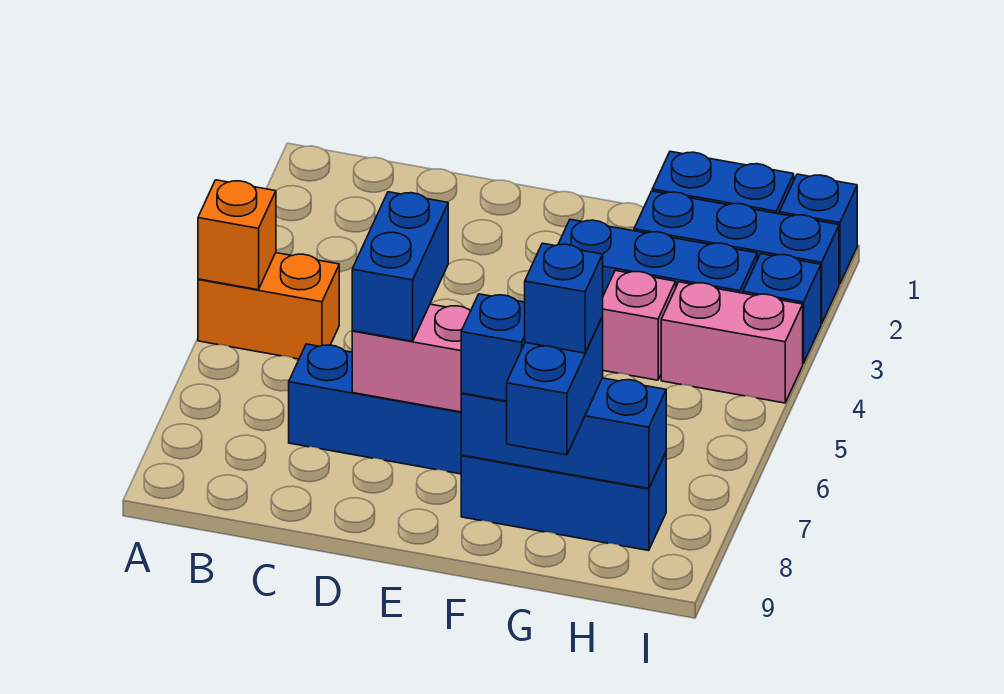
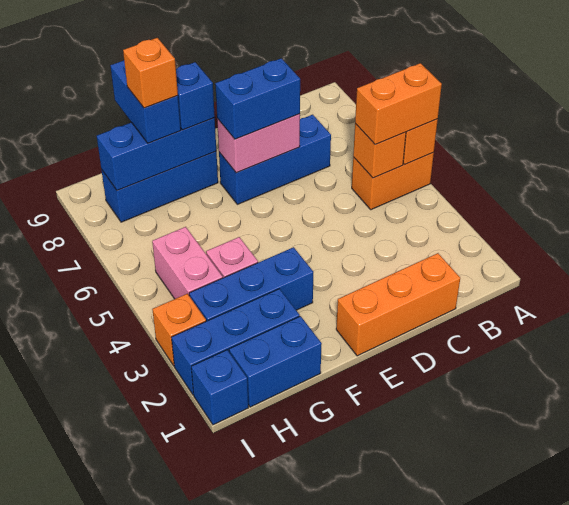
none -> orange brick A5:B5 level 3
none -> orange brick B5 level 2
none -> orange brick C1:E1 level 1
blue brick D6:D7 level 3 -> blue brick D7:E7 level 3
blue brick G8 level 4 -> orange brick G8 level 4
pink brick H4:I4 level 1 -> pink brick H4:H5 level 1
blue brick I3 level 1 -> orange brick I3 level 1

